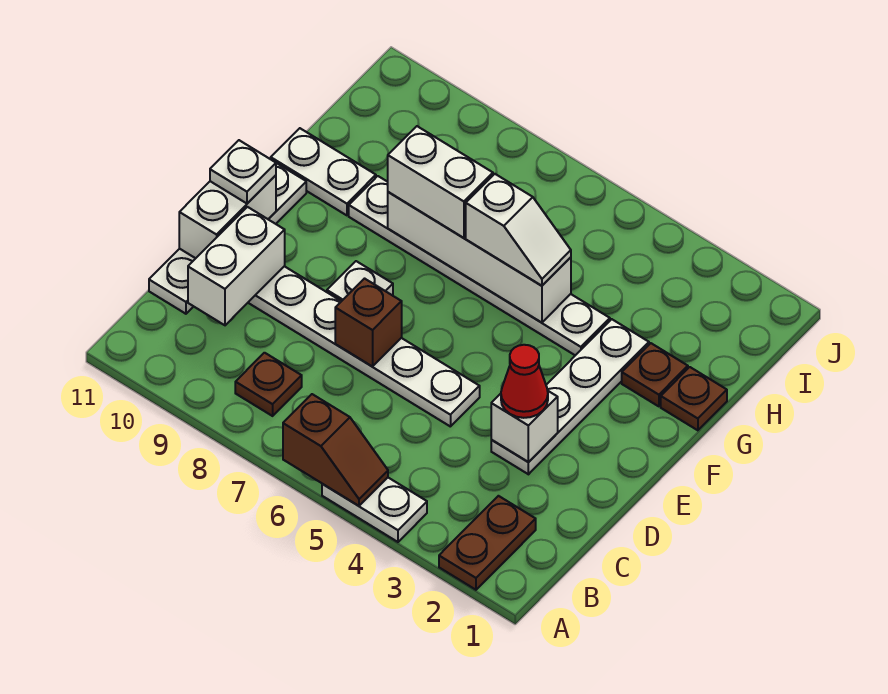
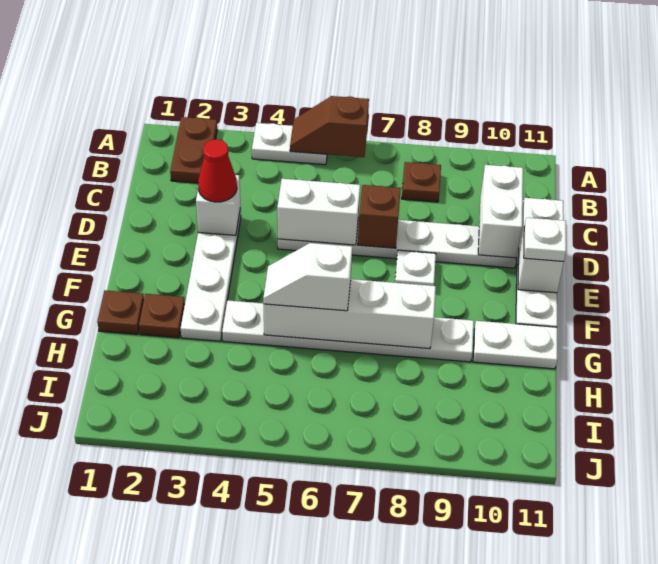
white brick G7:G8 level 3 -> white brick D5:D6 level 2

